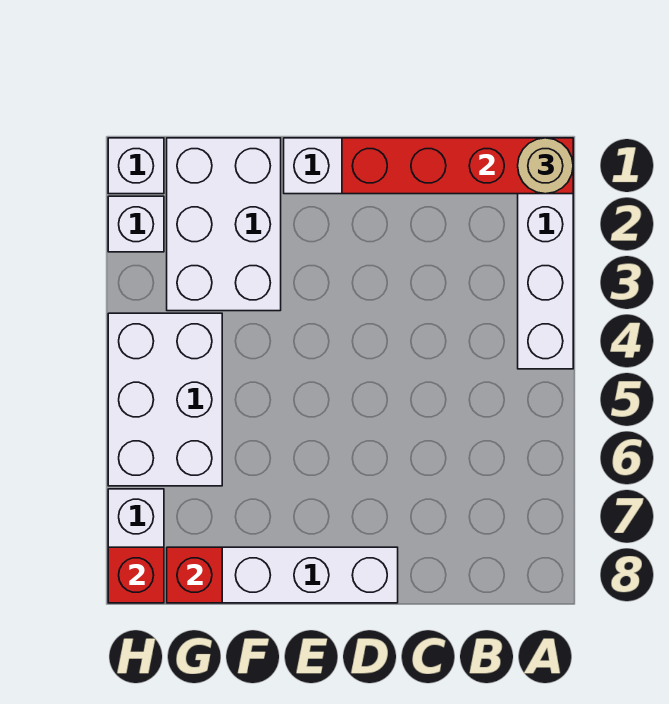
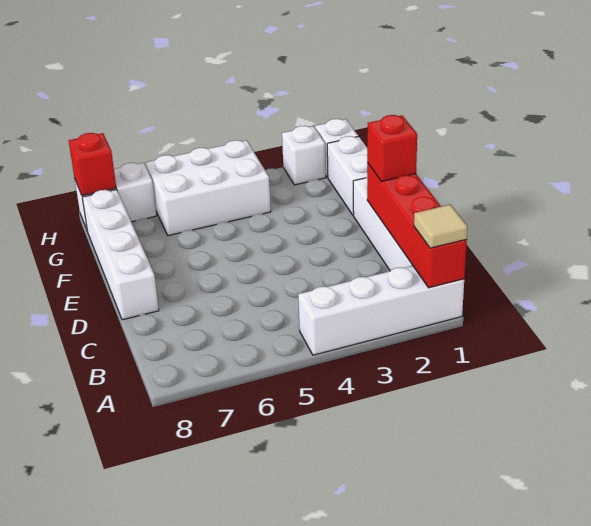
tan round brick A1 level 3 -> tan tile A1 level 3
white brick F1:G3 level 1 -> white brick F1:G1 level 1
red brick G8 level 2 -> red brick D1 level 3

